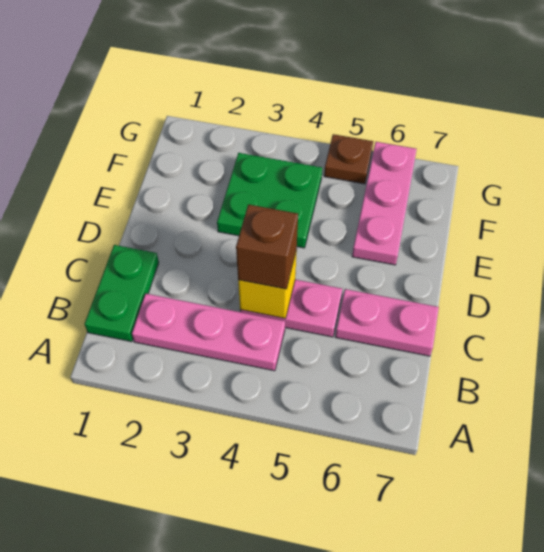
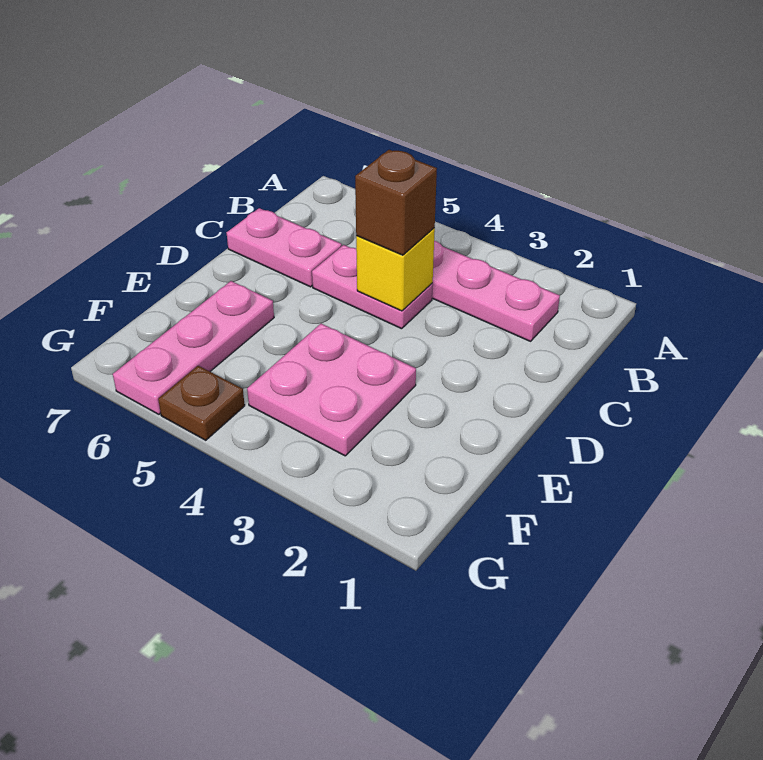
green plate B1:C1 level 1 -> none
green plate E3:F4 level 1 -> pink plate E3:F4 level 1

